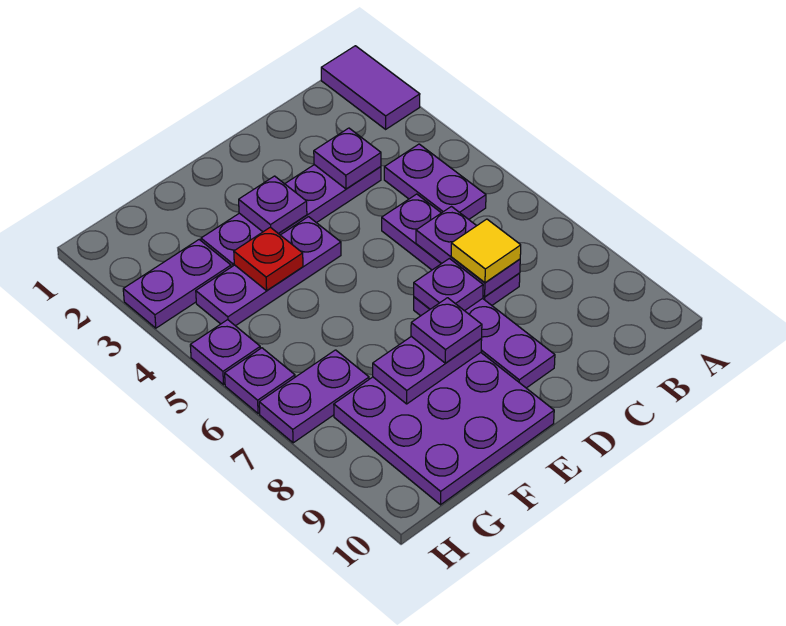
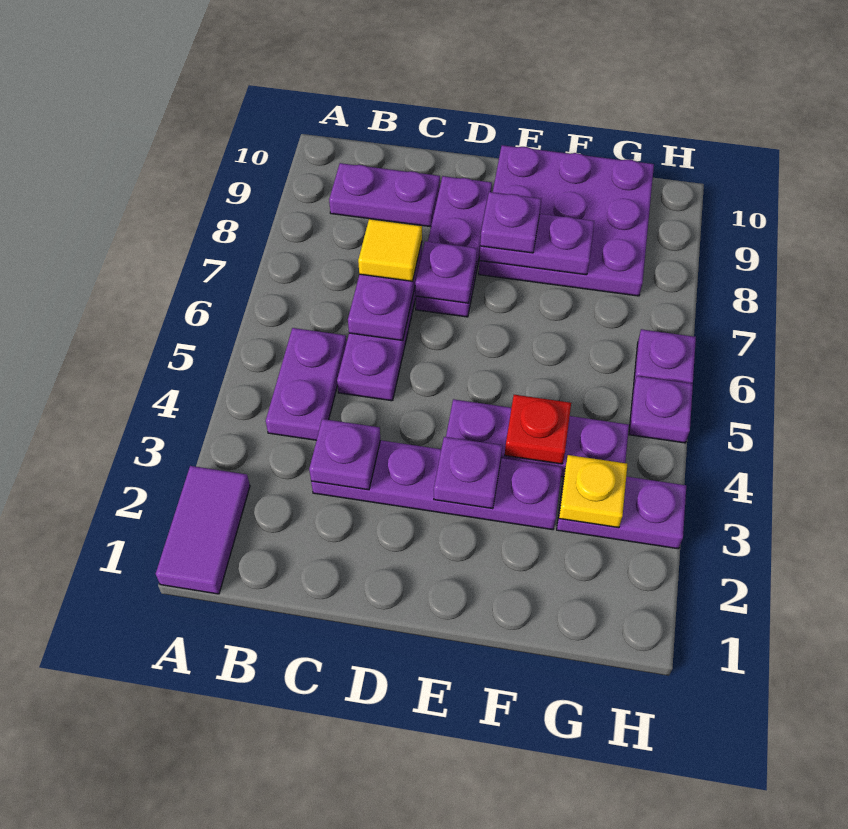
none -> yellow plate G3 level 2
purple plate G7:H7 level 1 -> purple plate B9:C9 level 1

